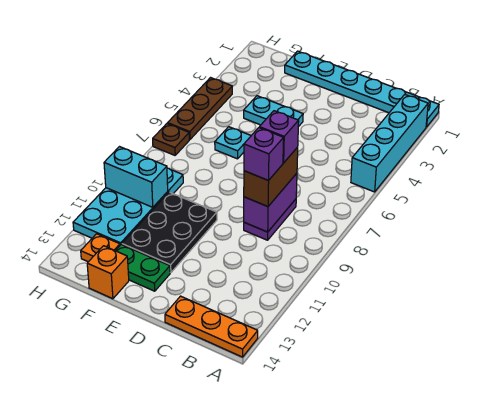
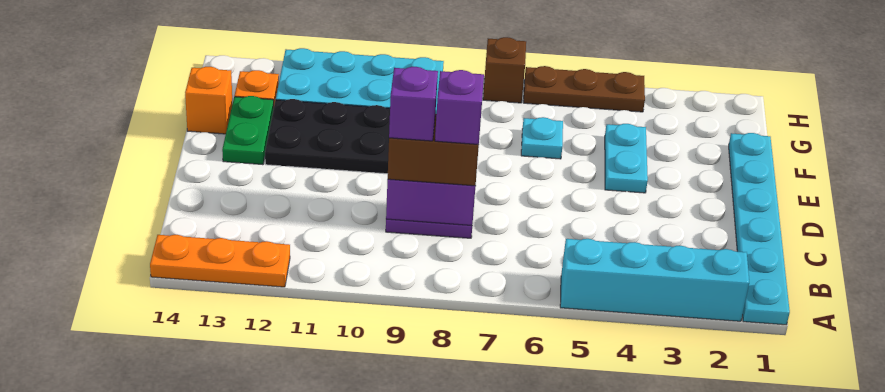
orange plate A14:C14 level 1 -> orange plate A12:A14 level 1
cyan brick G10:H10 level 2 -> none
brown plate H7 level 1 -> brown brick H7 level 1

